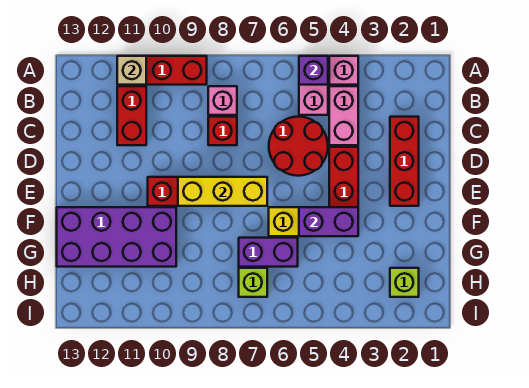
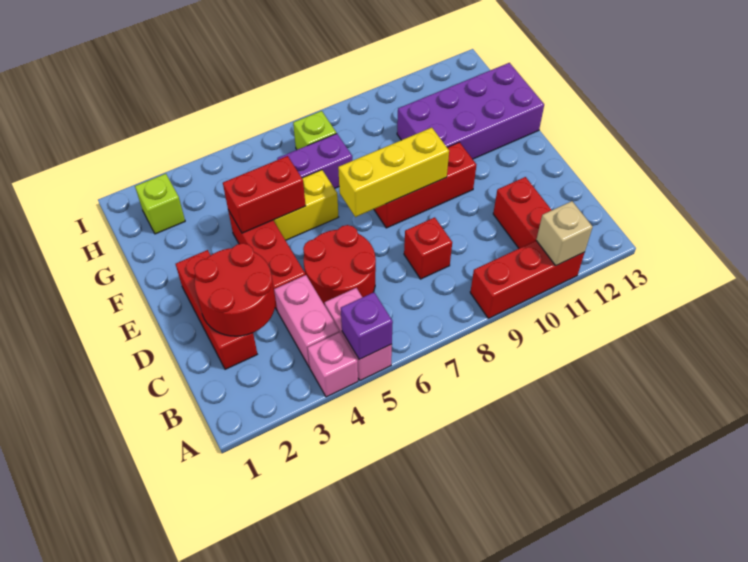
pink brick B8 level 1 -> none
none -> red round brick C2:D3 level 2
purple brick F4:F5 level 2 -> red brick F4:F5 level 2

